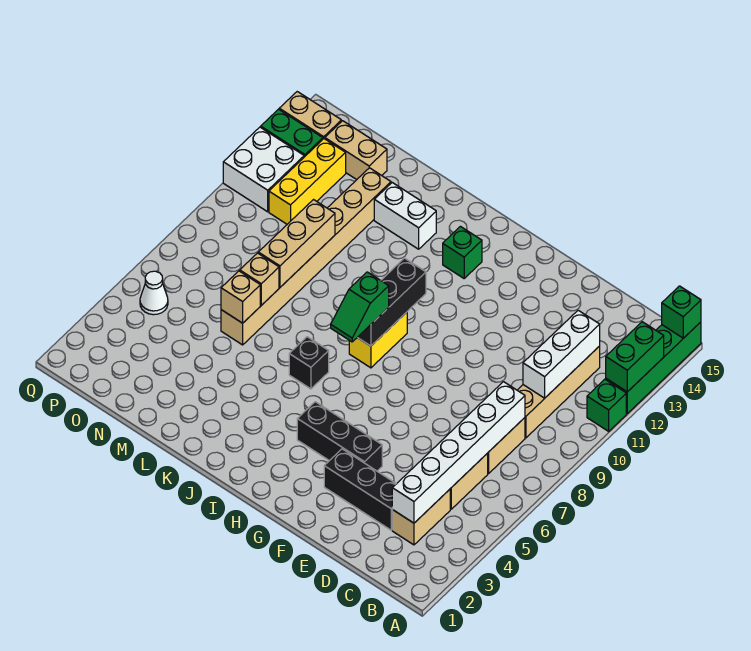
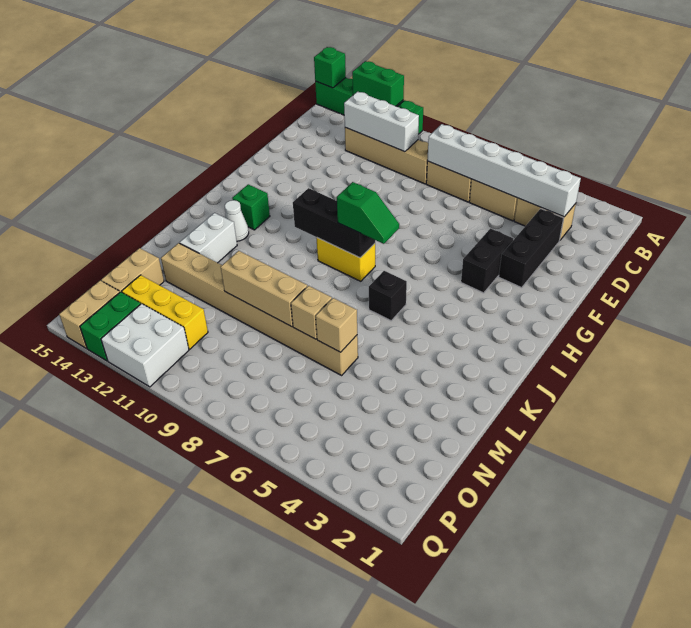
black brick F4:H4 level 1 -> black brick F4:G4 level 1
white cone P5 level 1 -> white cone J13 level 1

